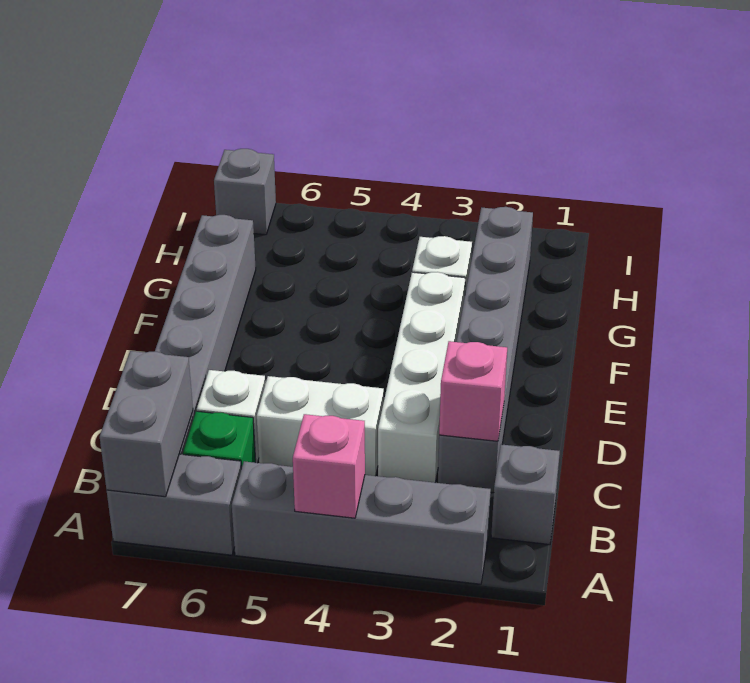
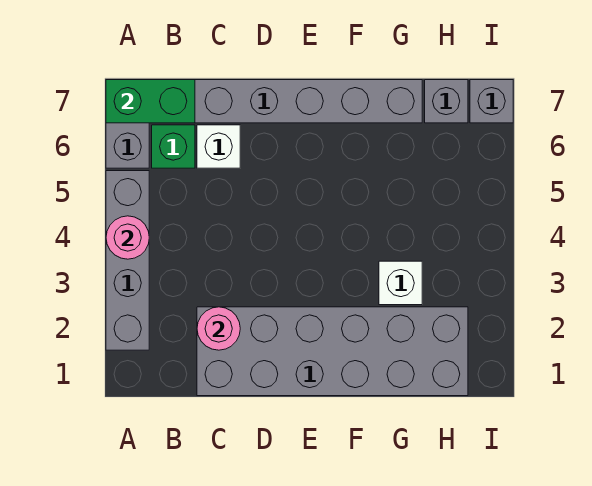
pink brick A4 level 2 -> pink round brick A4 level 2
grey brick A7:B7 level 2 -> green brick A7:B7 level 2
grey brick B1 level 1 -> grey brick H7 level 1
grey brick C2:H2 level 1 -> grey brick C1:H2 level 1
pink brick C2 level 2 -> pink round brick C2 level 2
white brick C3:F3 level 1 -> none
white brick C4:C5 level 1 -> none

